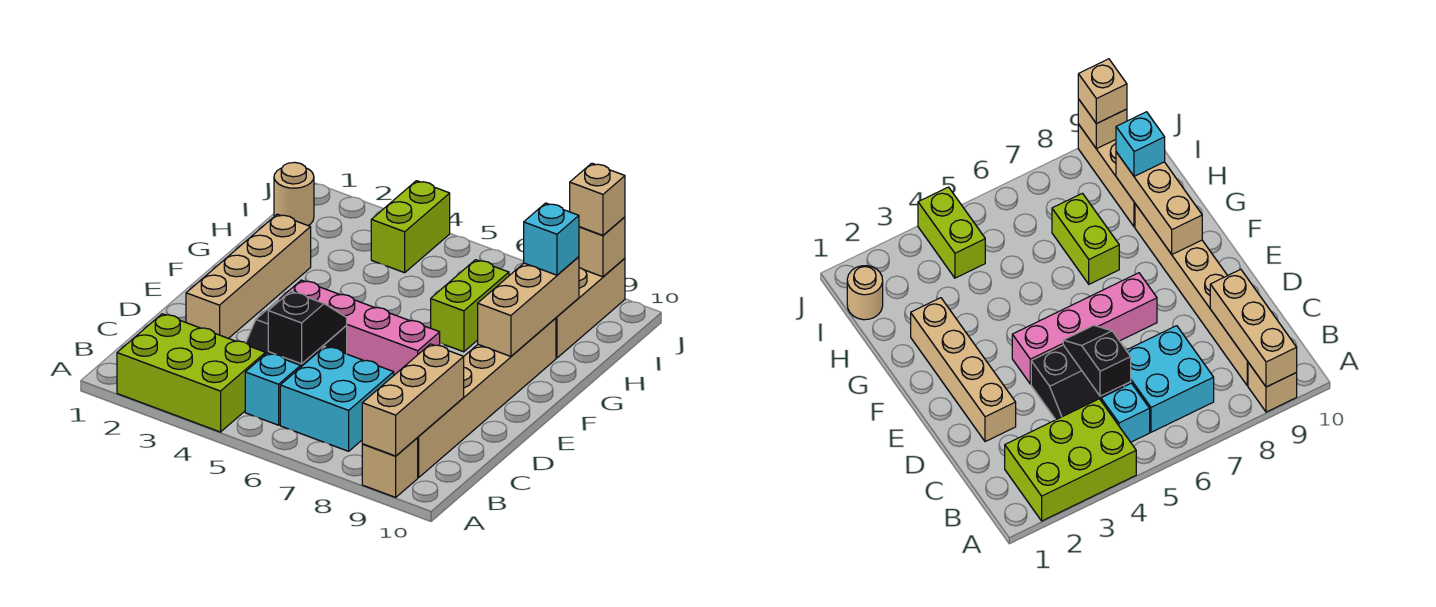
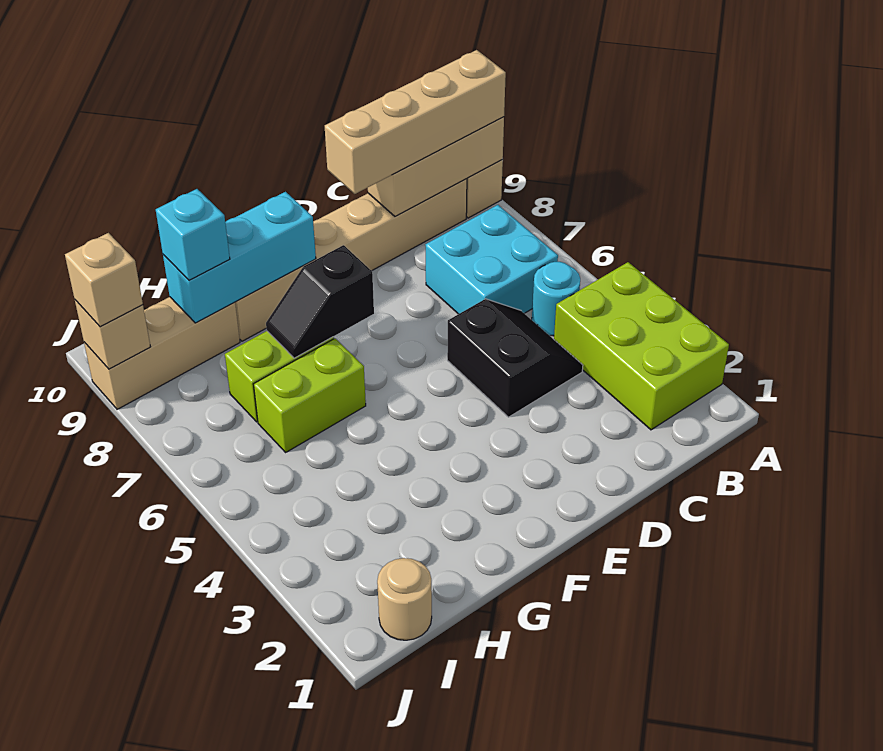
cyan brick B5 level 1 -> cyan round brick B5 level 1
black slope C5:D5 level 2 top C -> black slope F7:G7 level 2 top F
tan brick D2:G2 level 1 -> tan brick A9:D9 level 3
pink brick E4:E7 level 1 -> none
tan brick F9:H9 level 2 -> cyan brick F9:H9 level 2
lime brick I4:J4 level 1 -> lime brick G6:H6 level 1

